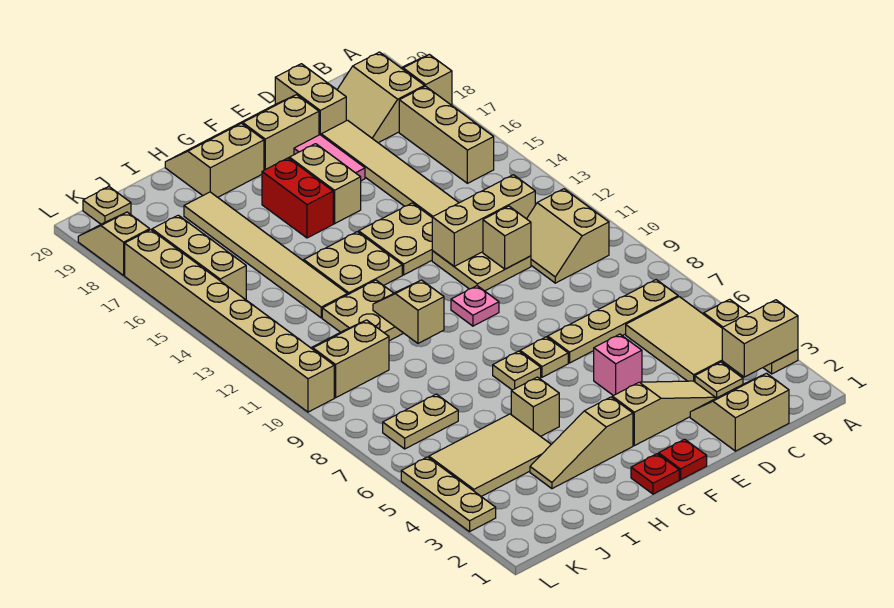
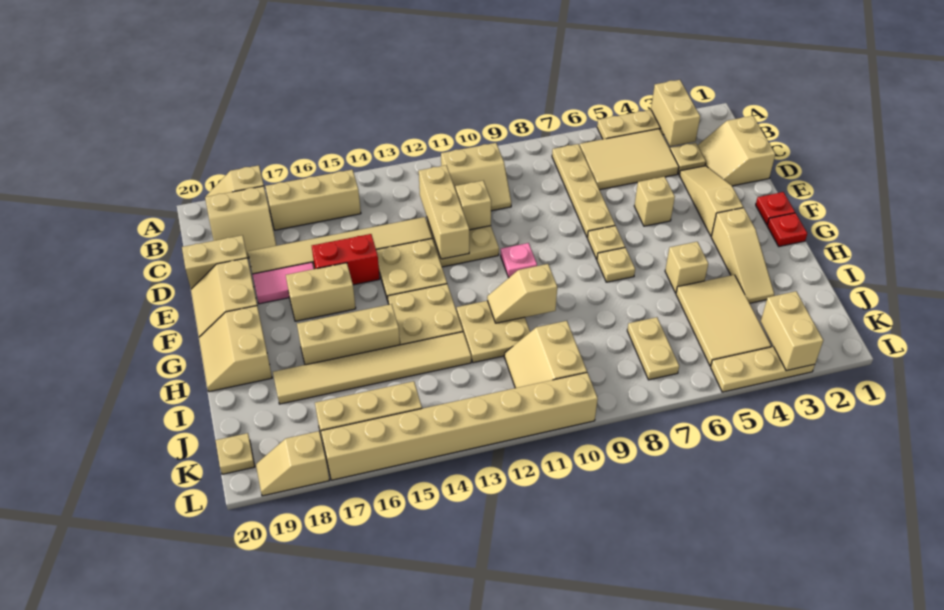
pink brick E5 level 1 -> tan brick E5 level 1
red brick G16:G17 level 1 -> red brick E15:E16 level 1
none -> tan brick H15:H17 level 1
none -> tan brick K3:L3 level 2

